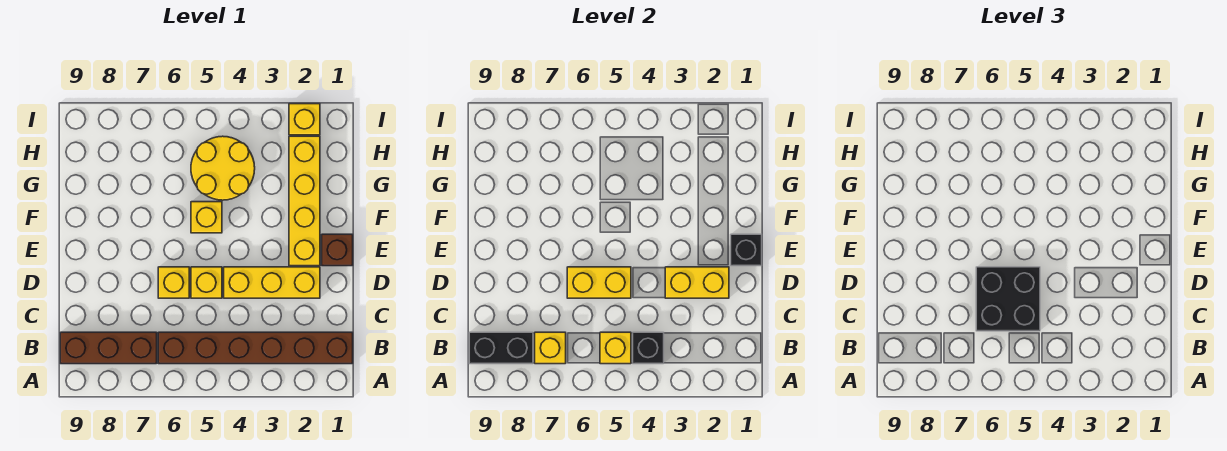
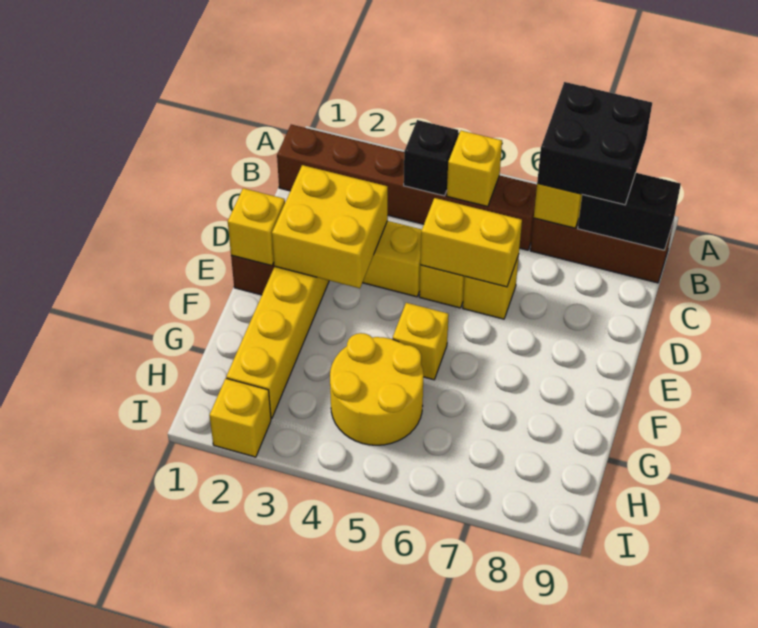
black brick C5:D6 level 3 -> black brick A7:B8 level 3
yellow brick D2:D3 level 2 -> yellow brick D2:E3 level 2
black brick E1 level 2 -> yellow brick E1 level 2

